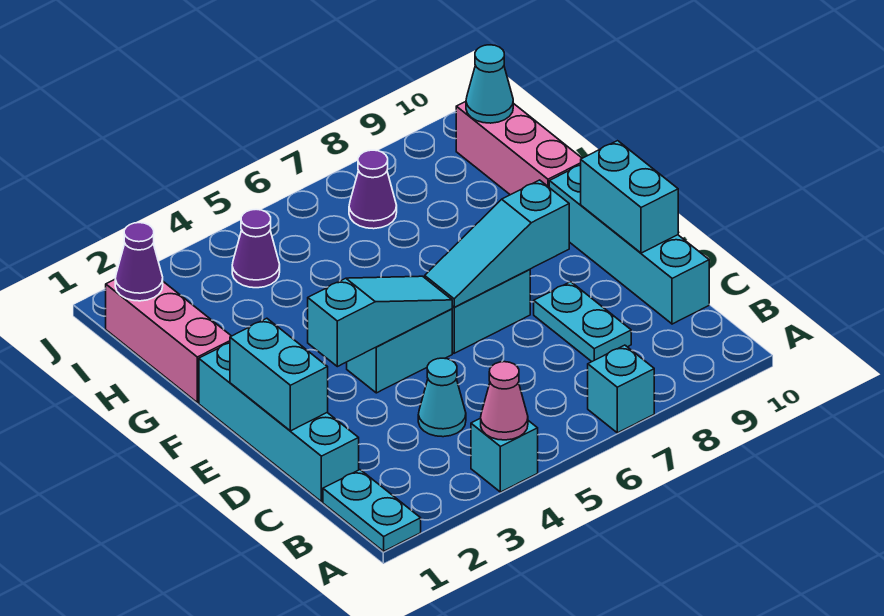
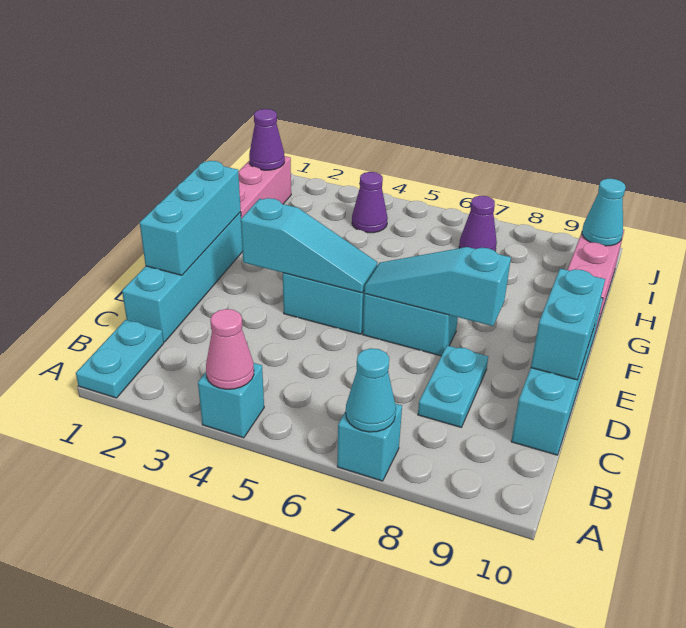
cyan cone C4 level 1 -> cyan cone A7 level 2
cyan brick D1:E1 level 2 -> cyan brick D1:F1 level 2

